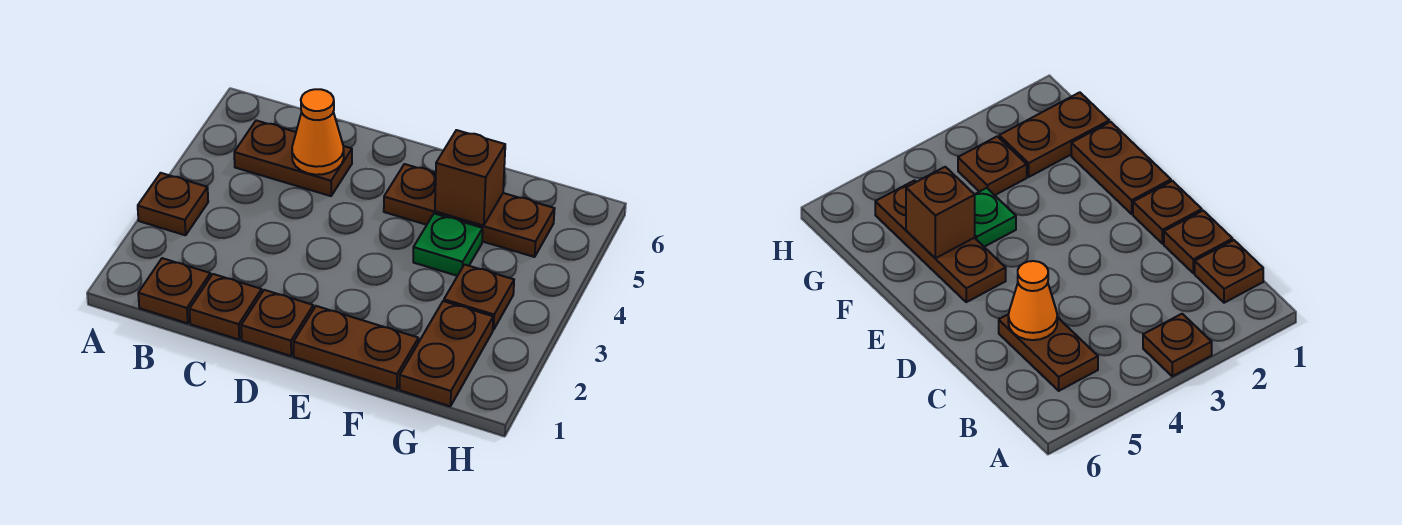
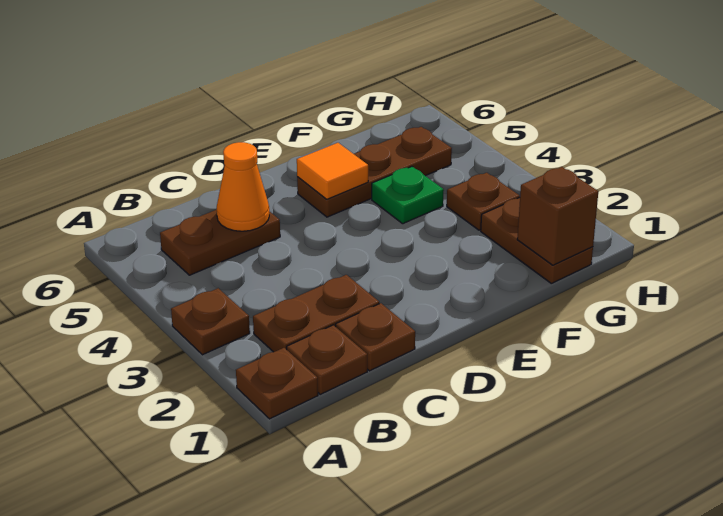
brown plate D1 level 1 -> brown plate A1 level 1
brown plate E1:F1 level 1 -> brown plate B2:C2 level 1
none -> orange tile E5 level 2
brown brick F5 level 2 -> brown brick G1 level 2

